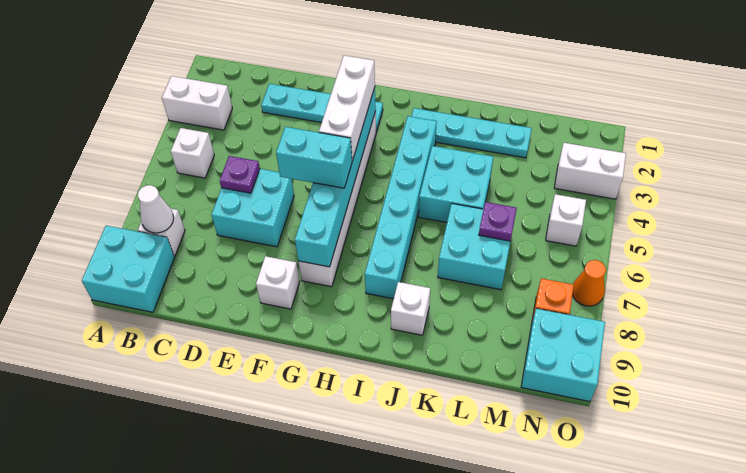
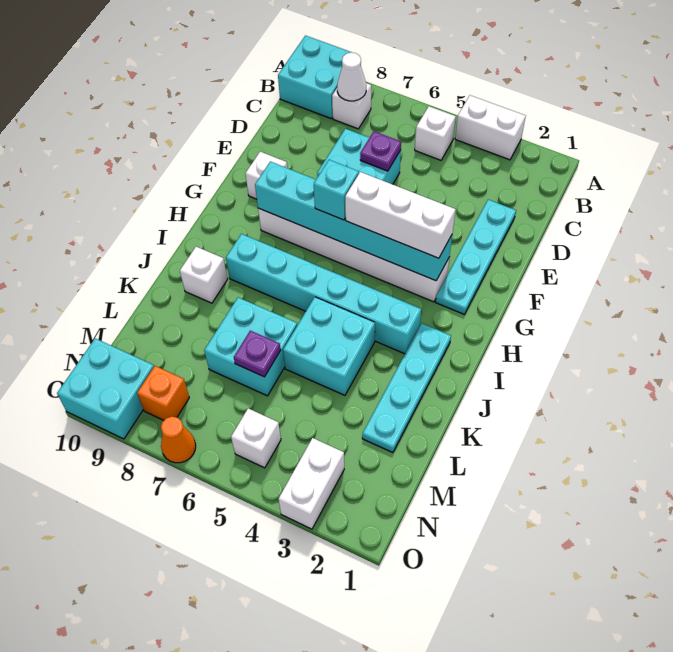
white brick A3:B3 level 1 -> white brick A3:A4 level 1
cyan brick F6:G6 level 3 -> cyan brick G6 level 3

